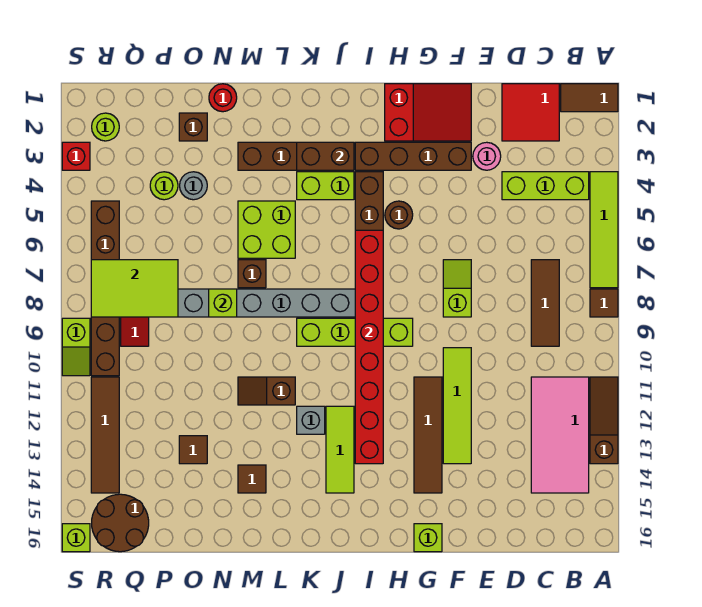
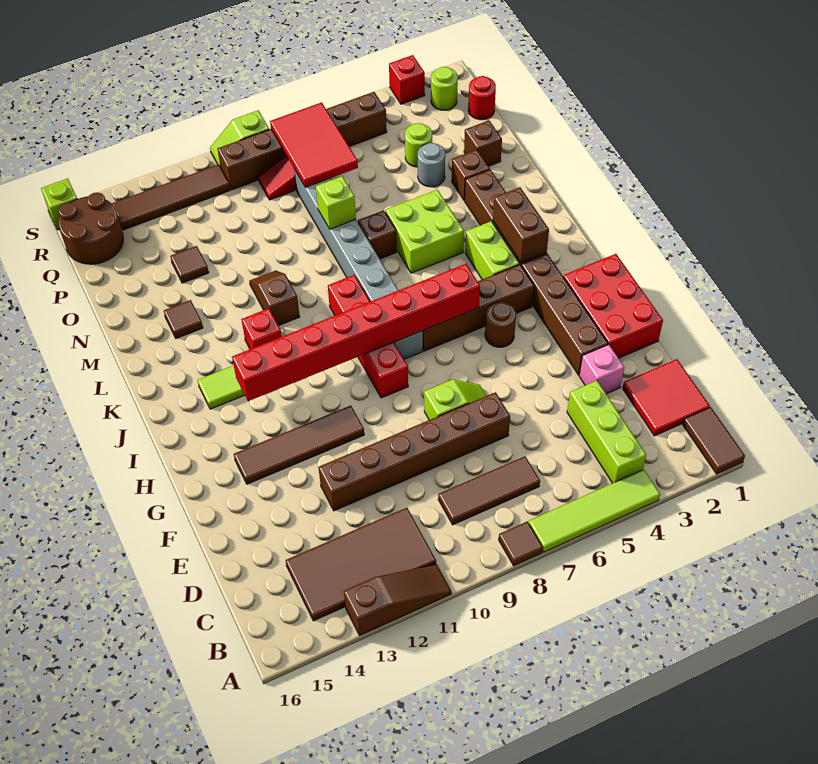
pink tile B11:C14 level 1 -> brown tile B11:C14 level 1
pink round brick E3 level 1 -> pink brick E3 level 1
none -> brown brick E7:E12 level 1
red slope F1:H2 level 1 top H -> red brick F1:H2 level 1
lime tile F10:F13 level 1 -> none
lime brick G16 level 1 -> none
lime brick H9:K9 level 1 -> red brick H9:K9 level 1
grey brick K12 level 1 -> red brick K12 level 1
red round brick N1 level 1 -> red round brick Q1 level 1
none -> brown brick N3 level 1
lime tile P7:R8 level 2 -> red tile P7:R8 level 2

